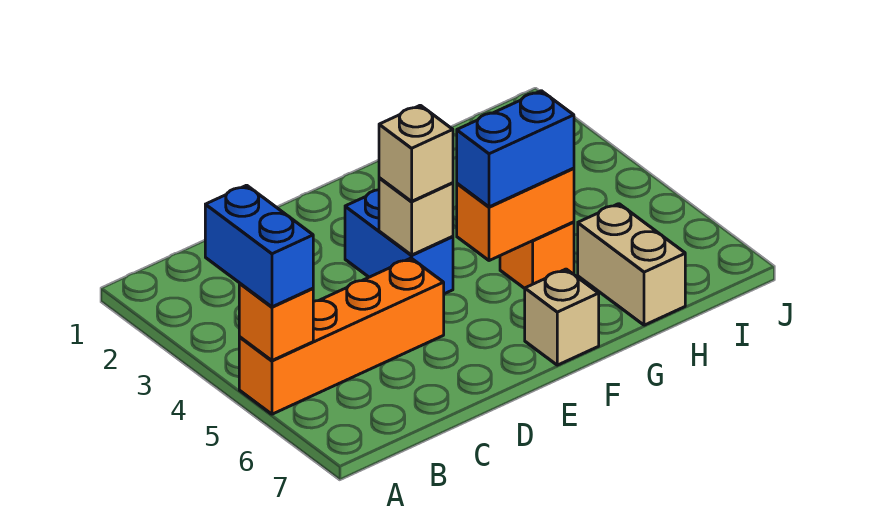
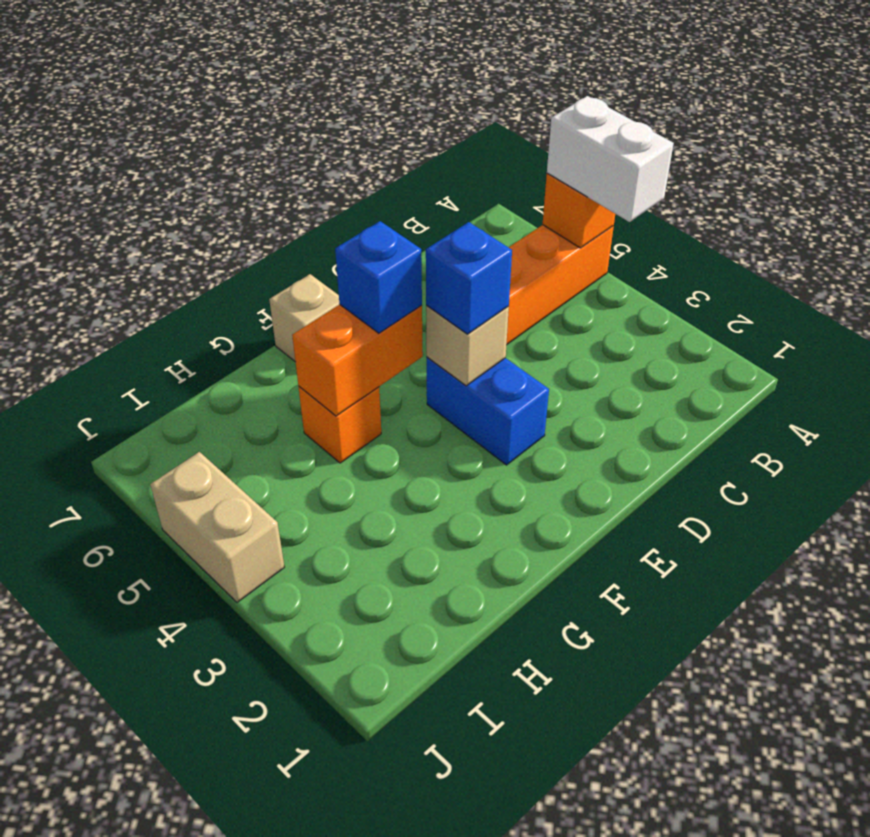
blue brick A4:A5 level 3 -> white brick A4:A5 level 3
tan brick E4 level 3 -> blue brick E4 level 3
blue brick F5:G5 level 3 -> blue brick F5 level 3
tan brick H6:H7 level 1 -> tan brick J4:J5 level 1

